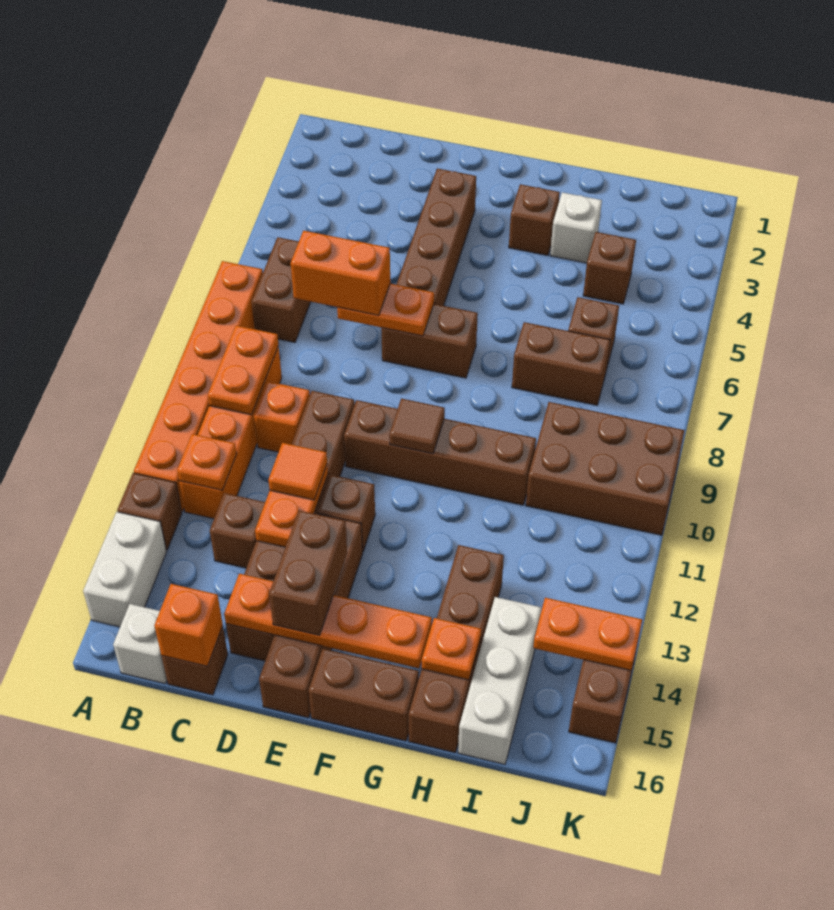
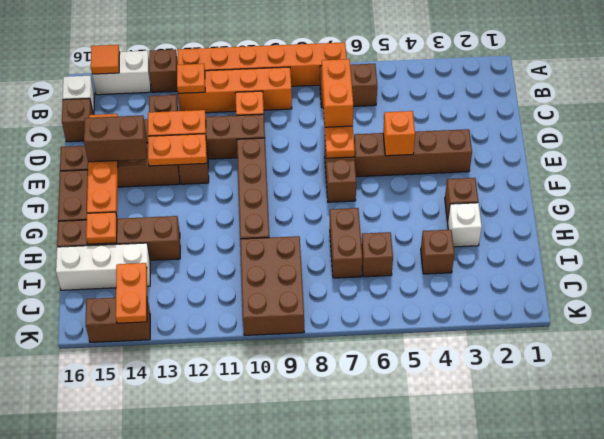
orange plate B9:B10 level 2 -> orange plate E12:E13 level 2
orange brick C16 level 2 -> orange brick E5 level 2
orange tile D12 level 3 -> orange tile A15 level 2
brown tile F10 level 2 -> none

